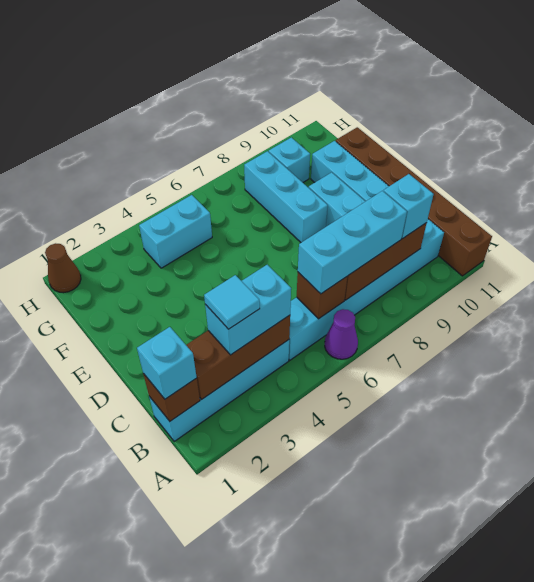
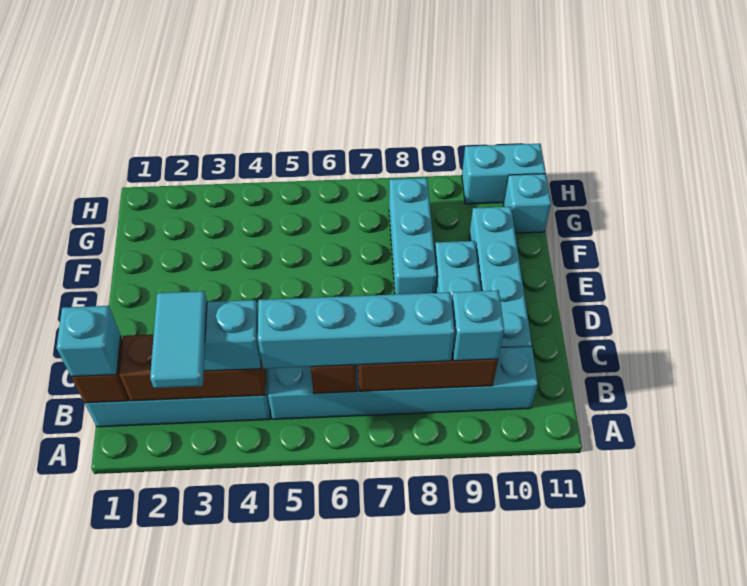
purple cone A6 level 1 -> none
brown brick A11:F11 level 1 -> none
cyan tile B3 level 4 -> cyan tile A3:B3 level 4
cyan brick B6:B8 level 3 -> cyan brick B5:B8 level 3
cyan brick G4:G5 level 1 -> cyan brick H10:H11 level 1
cyan brick G9 level 1 -> cyan brick G11 level 1
brown cone H1 level 1 -> none

